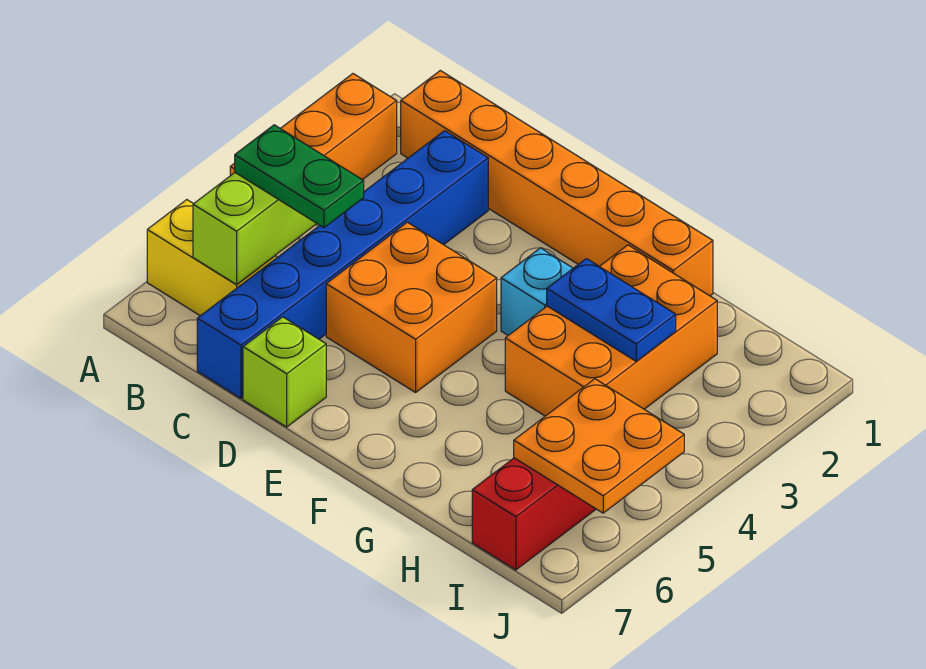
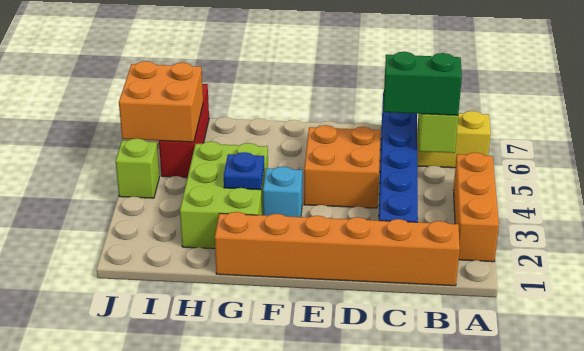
green plate B5:C5 level 3 -> green brick B5:C5 level 3
lime brick D7 level 1 -> lime brick J4 level 1
orange brick G2:H4 level 1 -> lime brick G2:H4 level 1
blue plate G3:H3 level 2 -> blue plate G3 level 2
orange plate I5:J6 level 2 -> orange brick I5:J6 level 2

